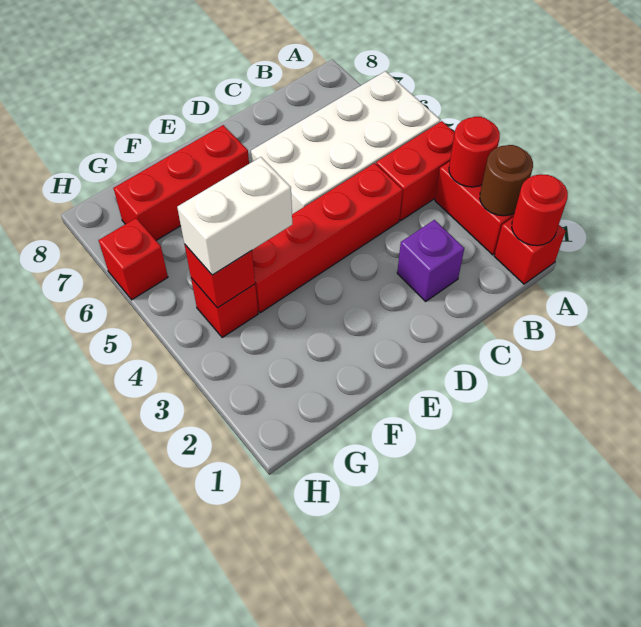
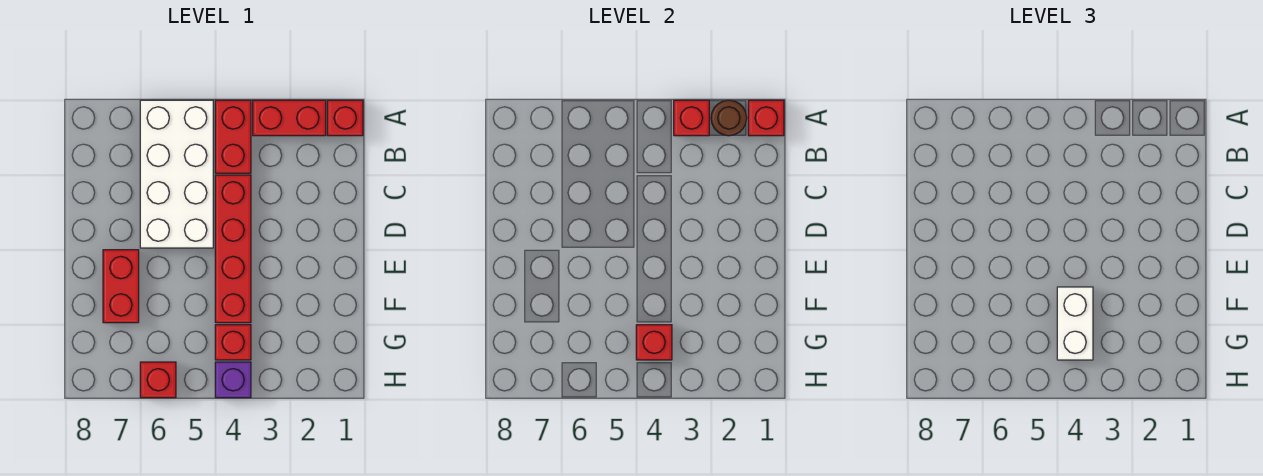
red round brick A1 level 2 -> red brick A1 level 2
red round brick A3 level 2 -> red brick A3 level 2
purple brick C2 level 1 -> purple brick H4 level 1
red brick E7:G7 level 1 -> red brick E7:F7 level 1

